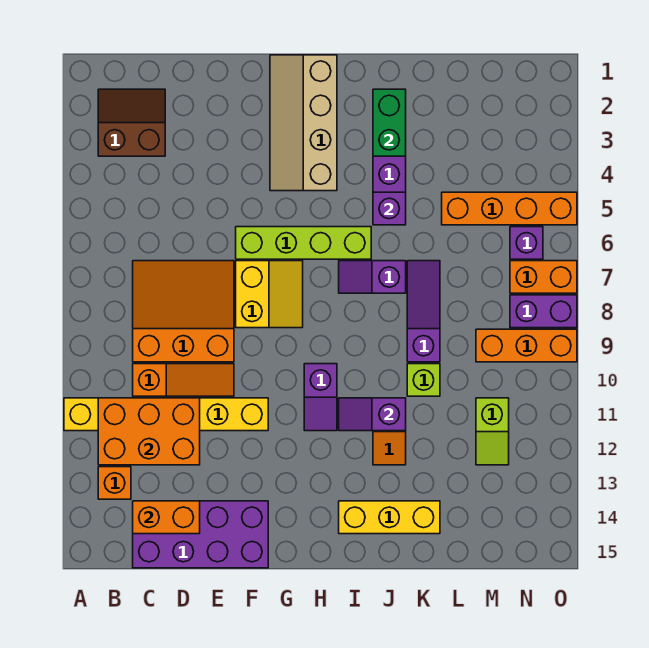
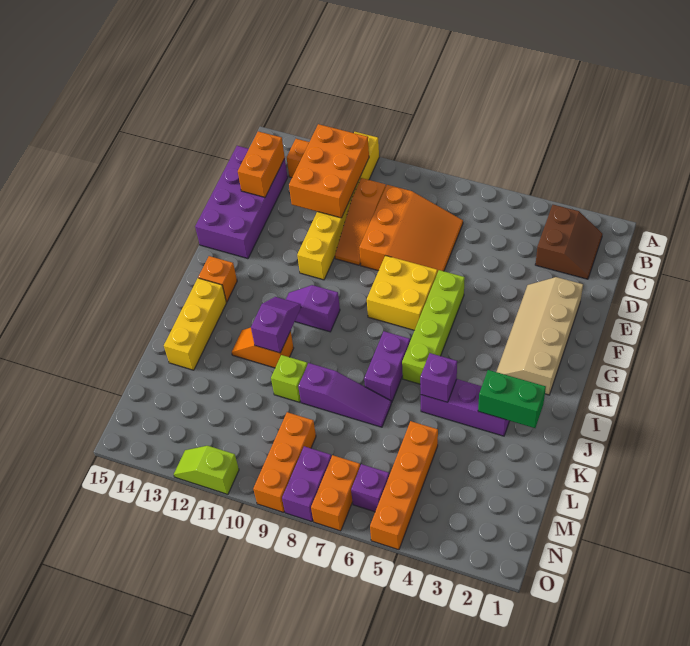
yellow slope F7:G8 level 1 top F -> yellow brick F7:G8 level 1
tan slope G1:H4 level 1 top H -> tan slope E2:H3 level 1 top 2
none -> orange brick H14 level 1
purple slope I7:J7 level 1 top J -> purple brick I7:J7 level 1
lime slope M11:M12 level 1 top 11 -> lime slope O11:O12 level 1 top 11

